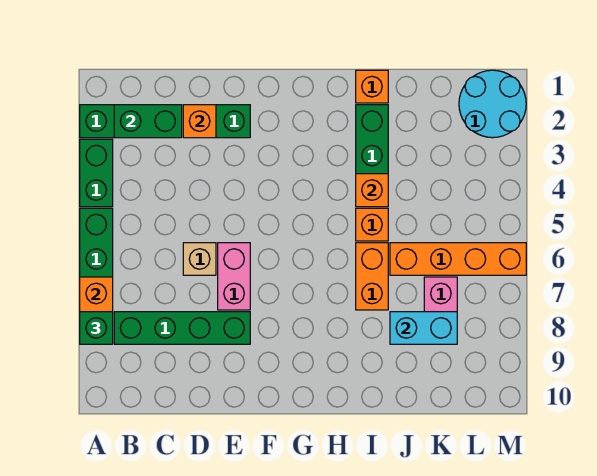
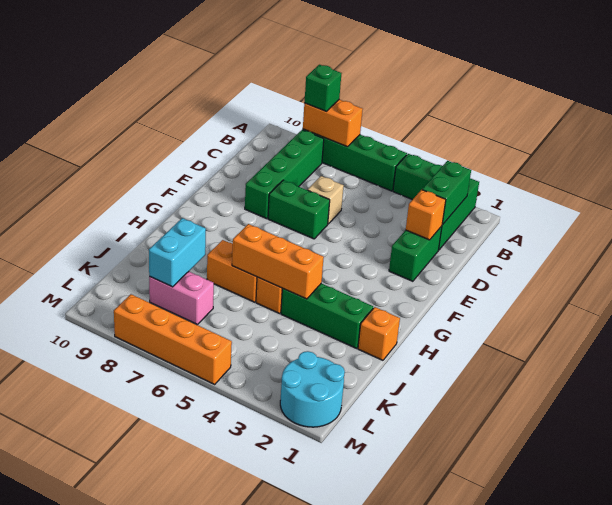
pink brick E6:E7 level 1 -> green brick E6:E7 level 1
orange brick I4 level 2 -> orange brick I4:I6 level 2
orange brick J6:M6 level 1 -> orange brick M5:M8 level 1

